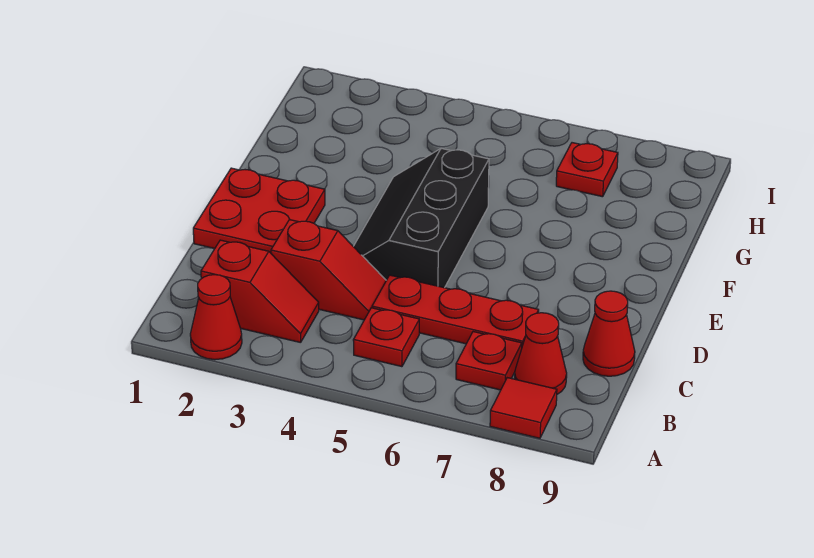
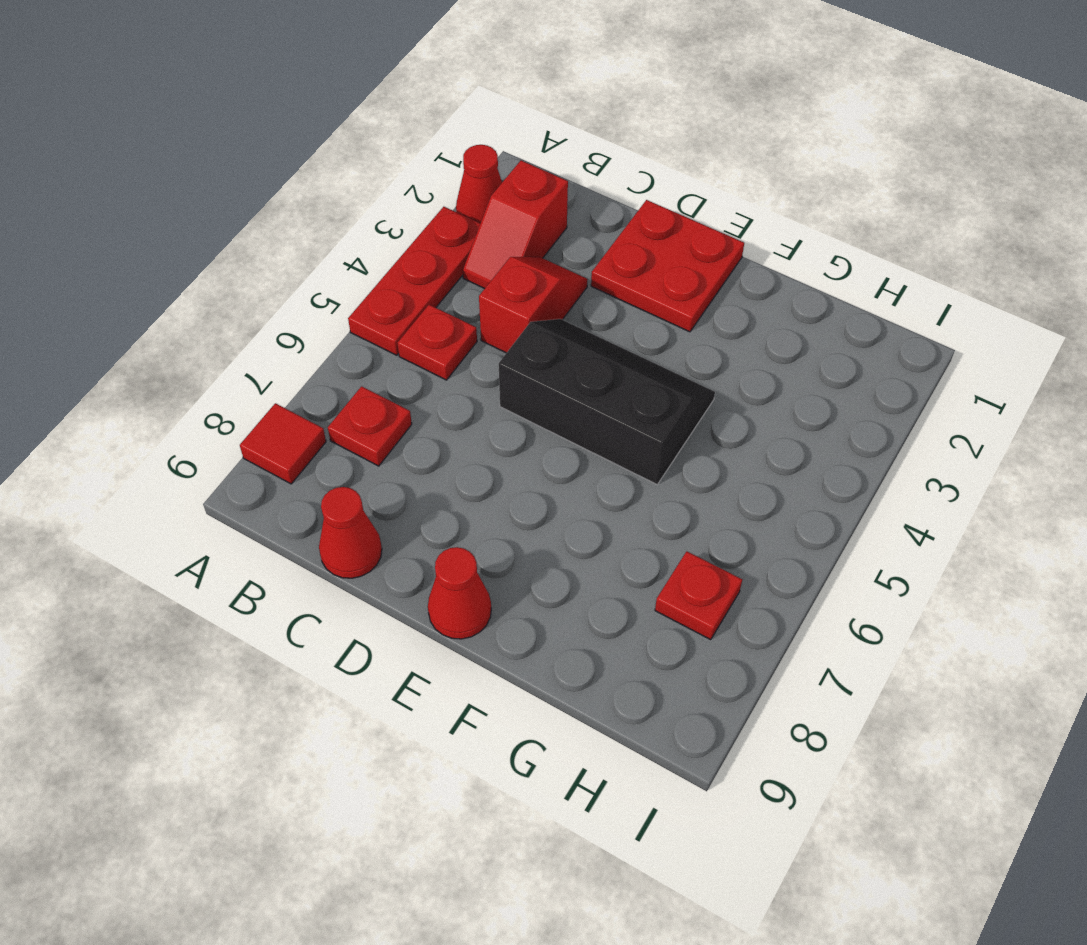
red cone B8 level 1 -> red cone E9 level 1
red slope C3:C4 level 1 top 3 -> red slope C3:C4 level 1 top 4
red plate C5:C7 level 1 -> red plate A3:A5 level 1

